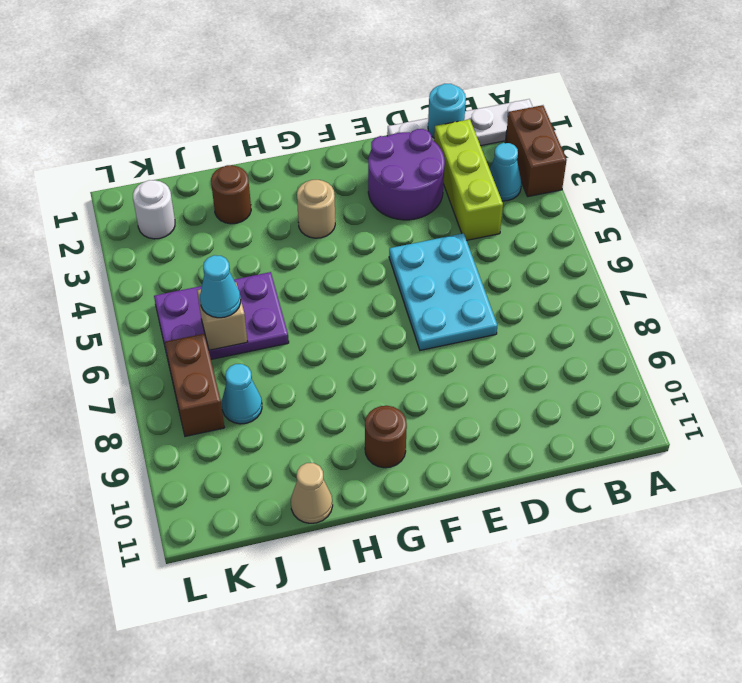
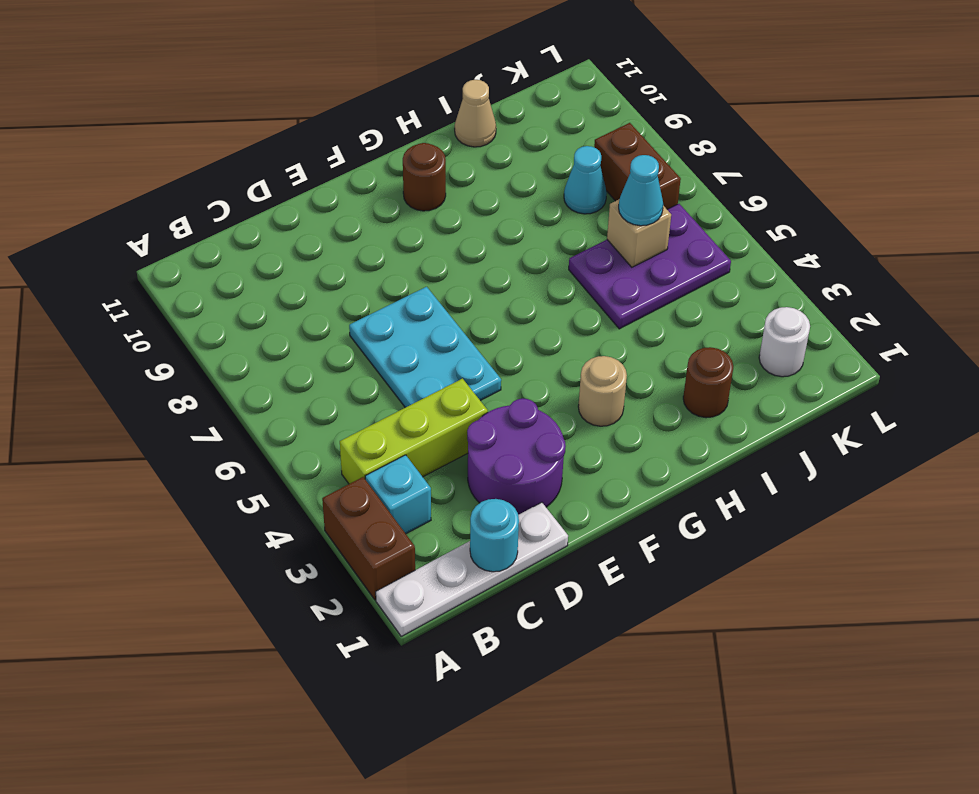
cyan cone B3 level 1 -> cyan brick B3 level 1
lime brick C2:C4 level 1 -> lime brick B4:D4 level 1

